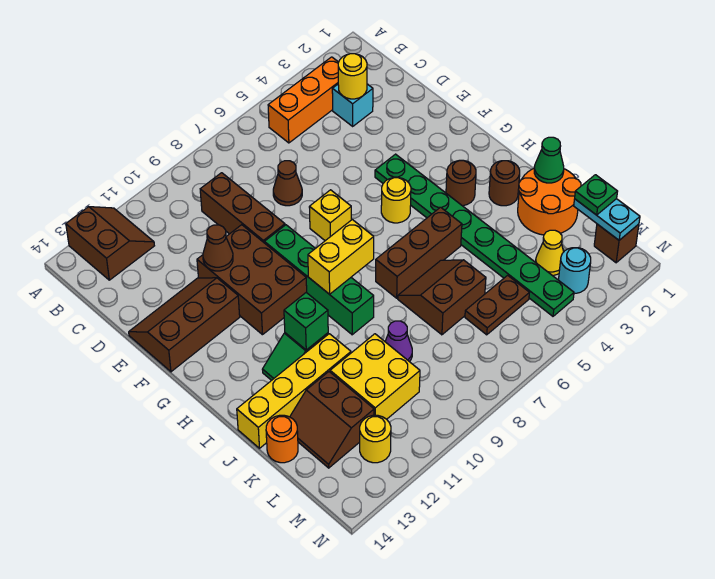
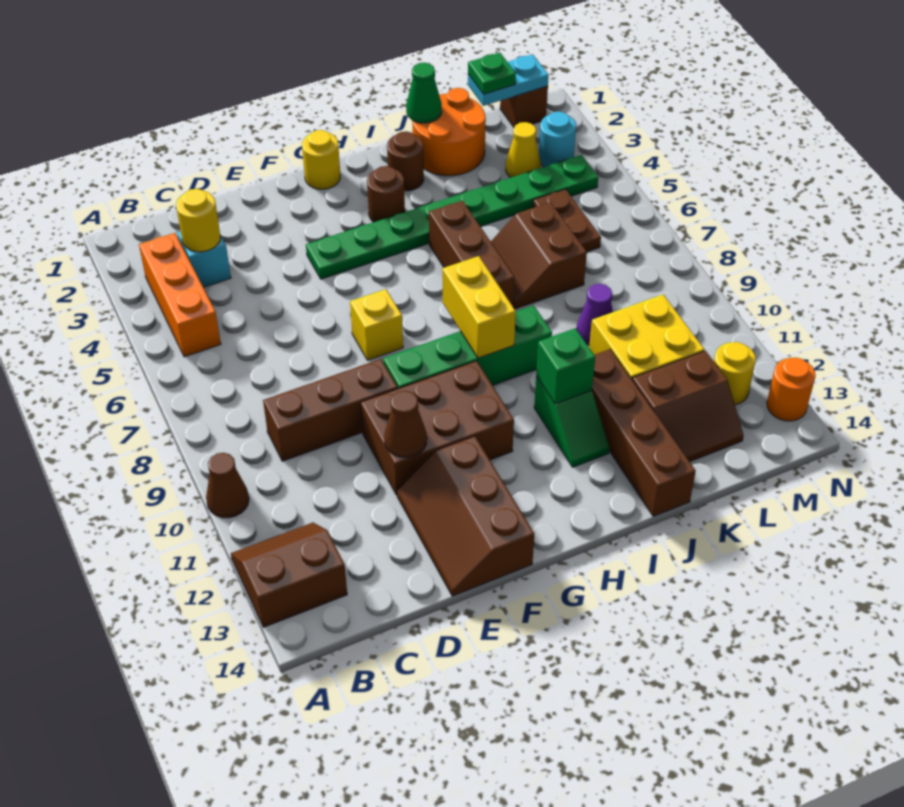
brown cone D7 level 1 -> brown cone A10 level 1
yellow round brick G5 level 1 -> yellow round brick G1 level 1
yellow brick J11:J14 level 1 -> brown brick J11:J14 level 1
orange round brick K14 level 1 -> orange round brick N13 level 1

